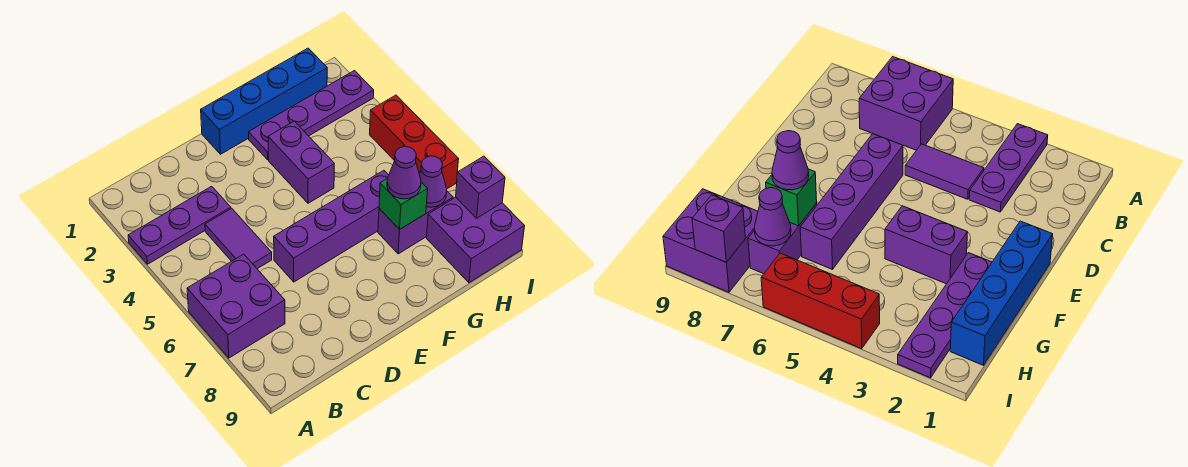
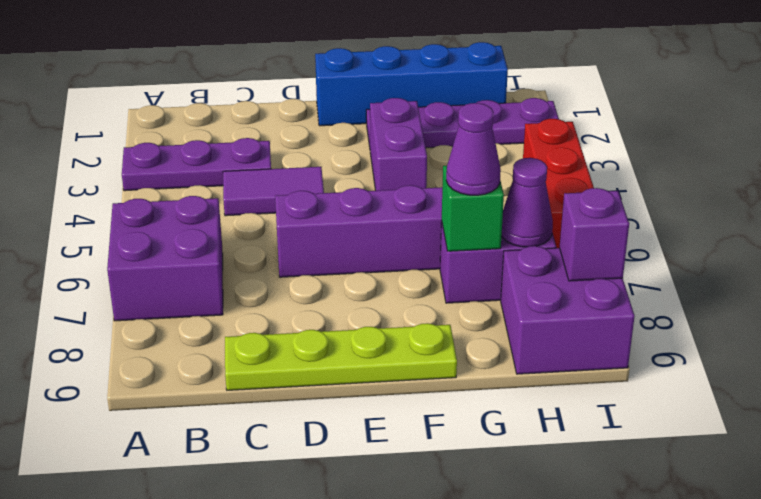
purple tile C4:C5 level 1 -> purple tile C4:D4 level 1
none -> lime plate C9:F9 level 1

